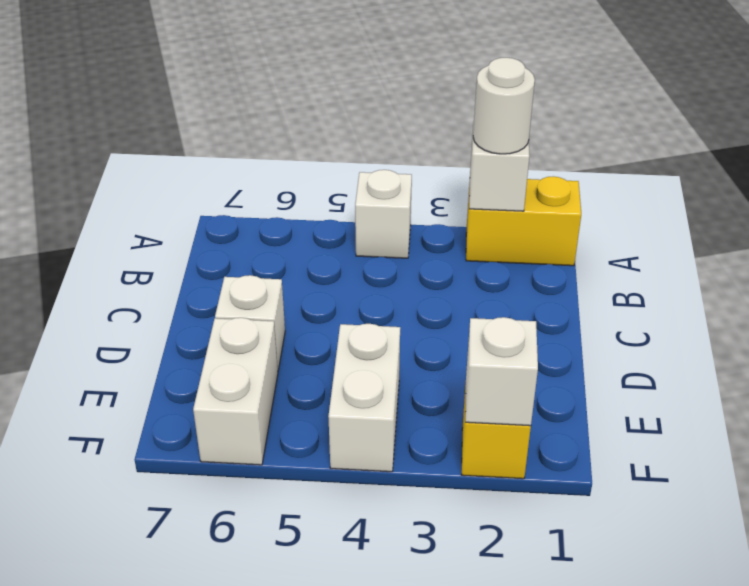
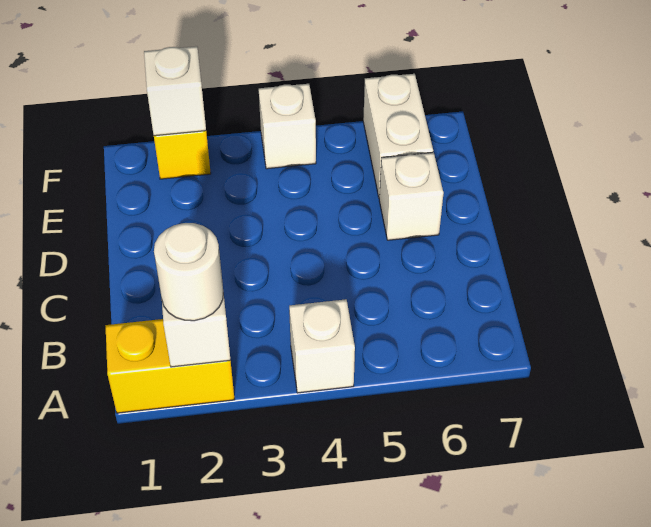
white brick E4:F4 level 1 -> white brick F4 level 1

